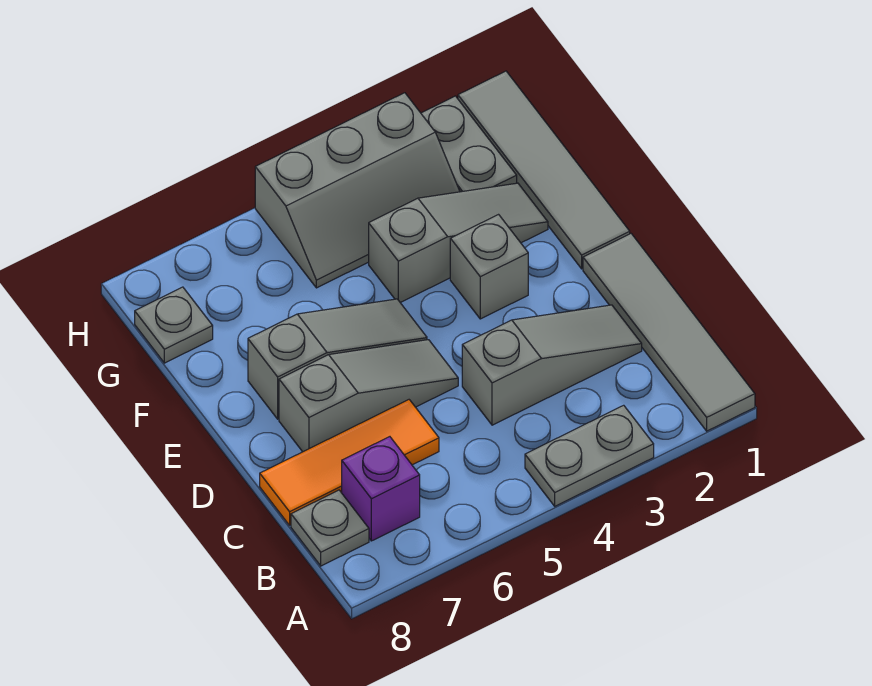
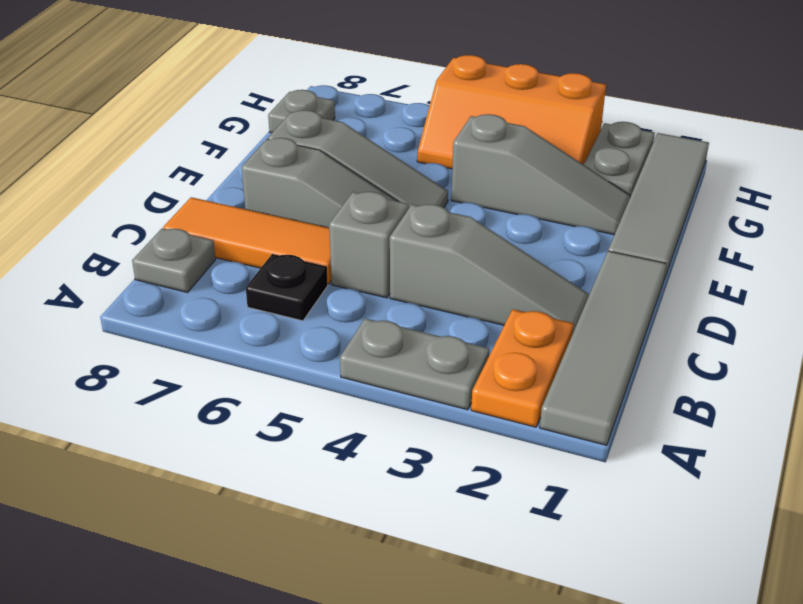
none -> orange plate A2:B2 level 1
none -> black plate B6 level 1
purple brick B7 level 1 -> none
grey brick E3 level 1 -> grey brick C5 level 1
grey slope G3:H5 level 1 top H -> orange slope G3:H5 level 1 top H

